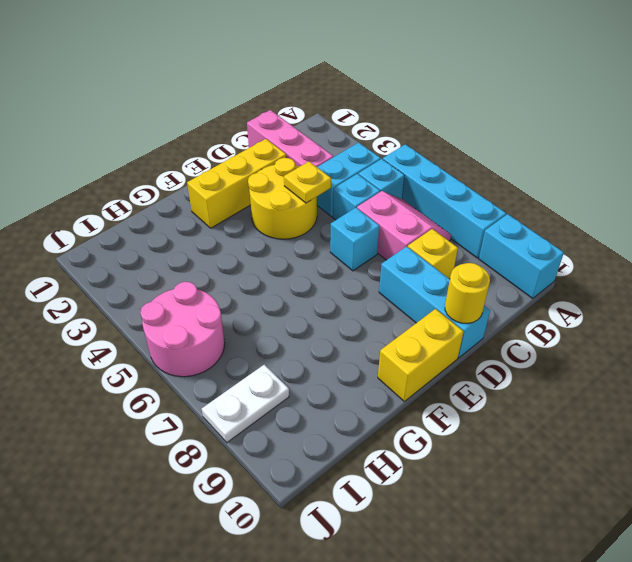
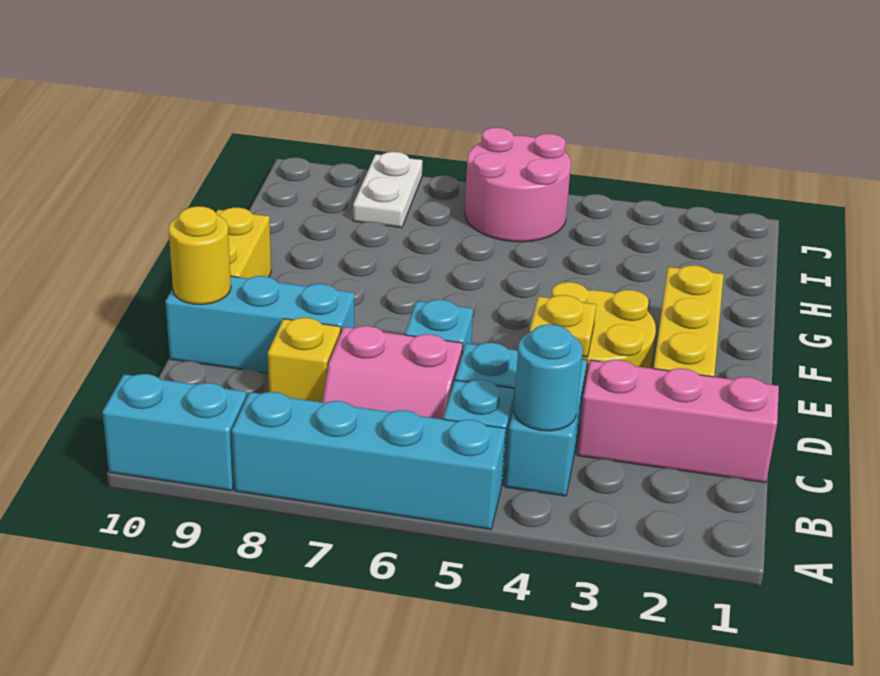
none -> cyan round brick B4 level 2

